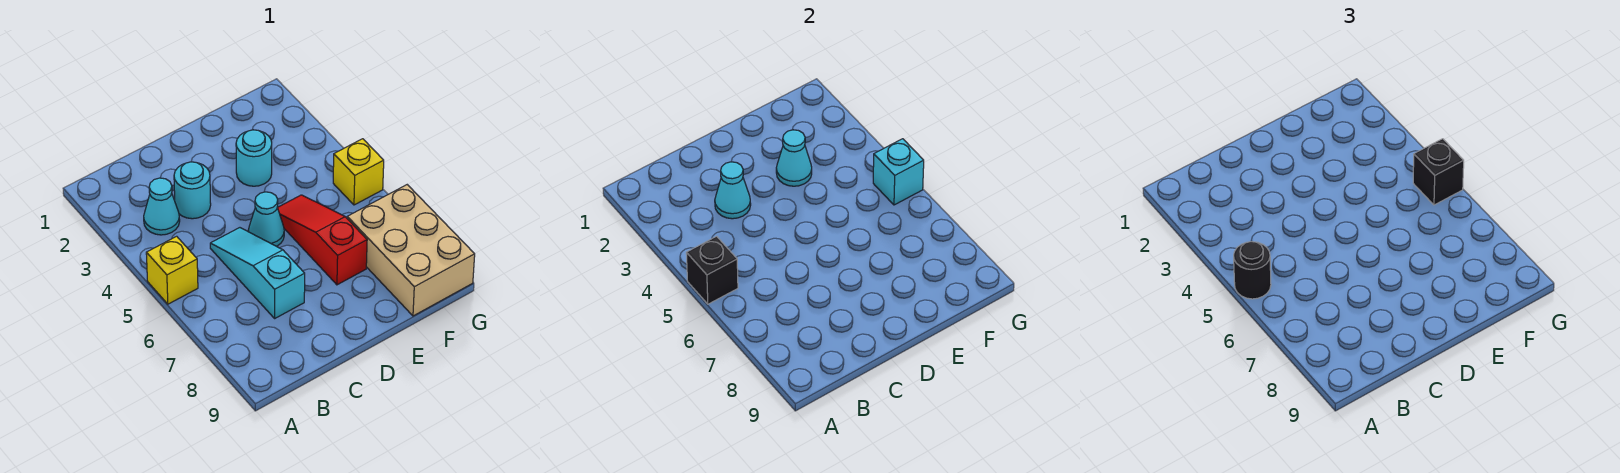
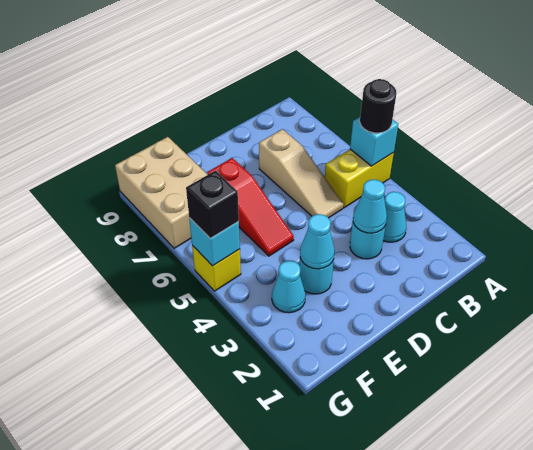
yellow brick A5 level 1 -> yellow brick A5:B5 level 1
black brick A5 level 2 -> cyan brick A5 level 2
cyan slope C5:C7 level 1 top 7 -> tan slope C5:C7 level 1 top 7
cyan cone D5 level 1 -> cyan cone F3 level 1

